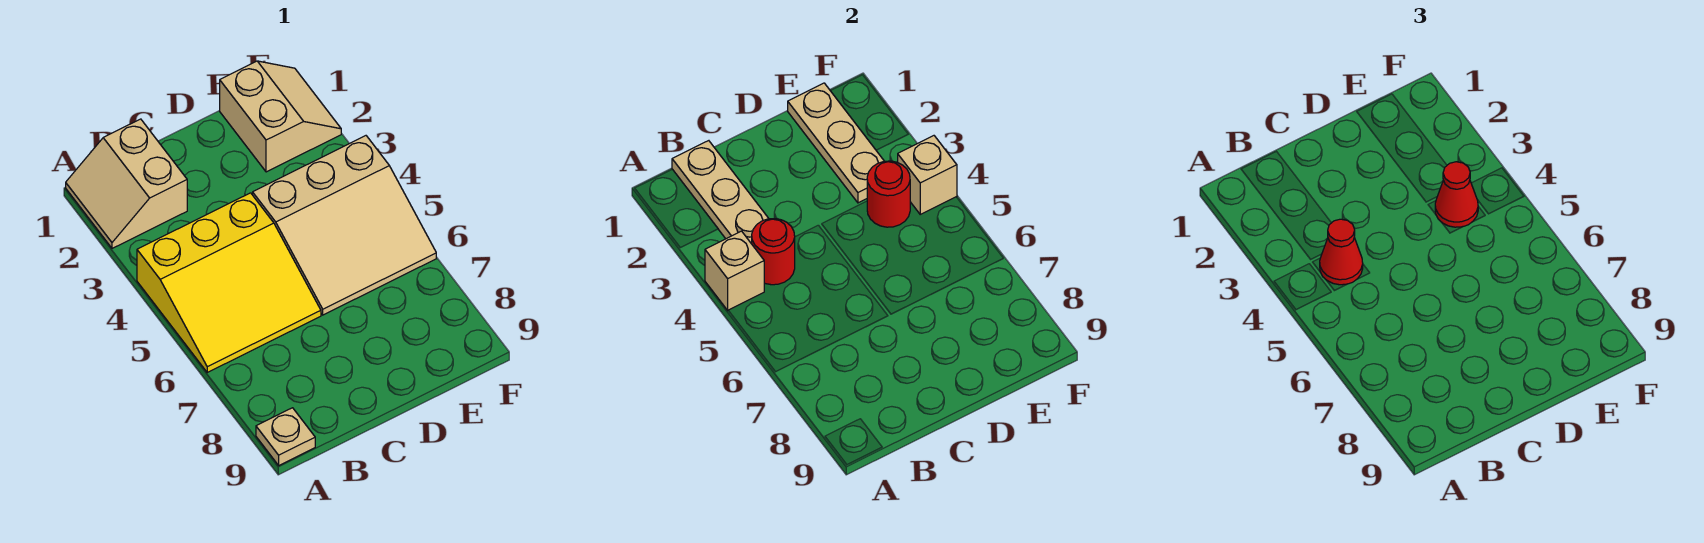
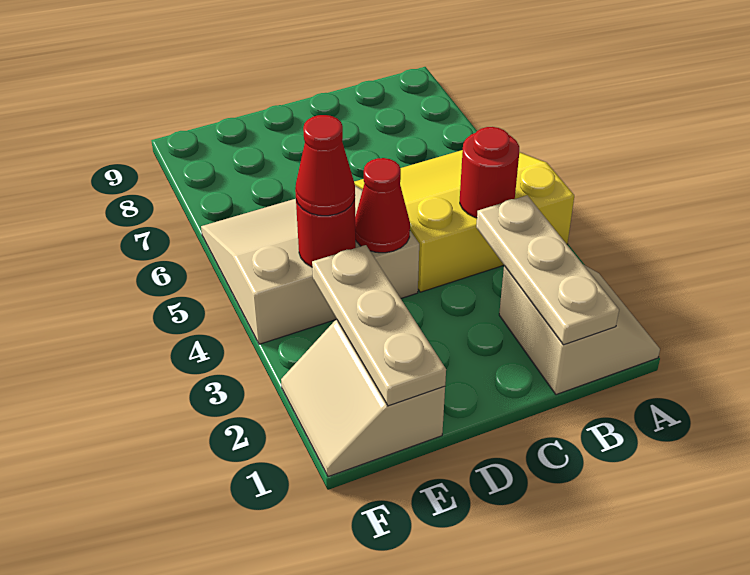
tan brick A4 level 2 -> none
tan plate A9 level 1 -> none
red cone B4 level 3 -> red cone D4 level 2
tan brick F4 level 2 -> none

